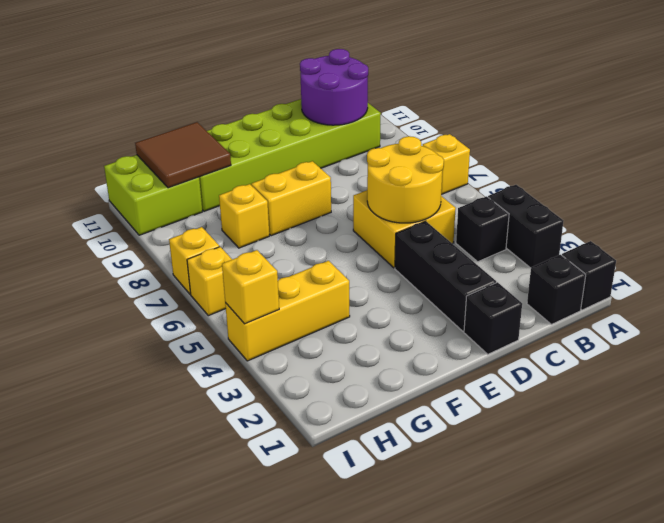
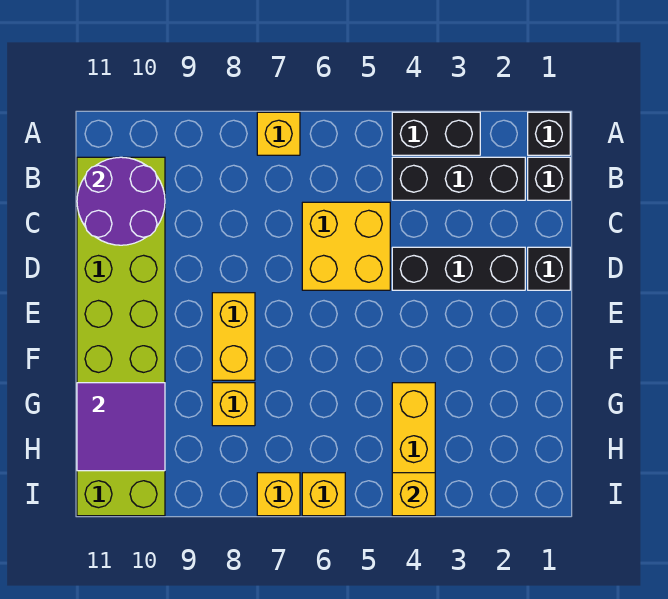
black brick B4 level 1 -> black brick B2:B4 level 1
yellow round brick C5:D6 level 2 -> none
brown tile G10:H11 level 2 -> purple tile G10:H11 level 2

